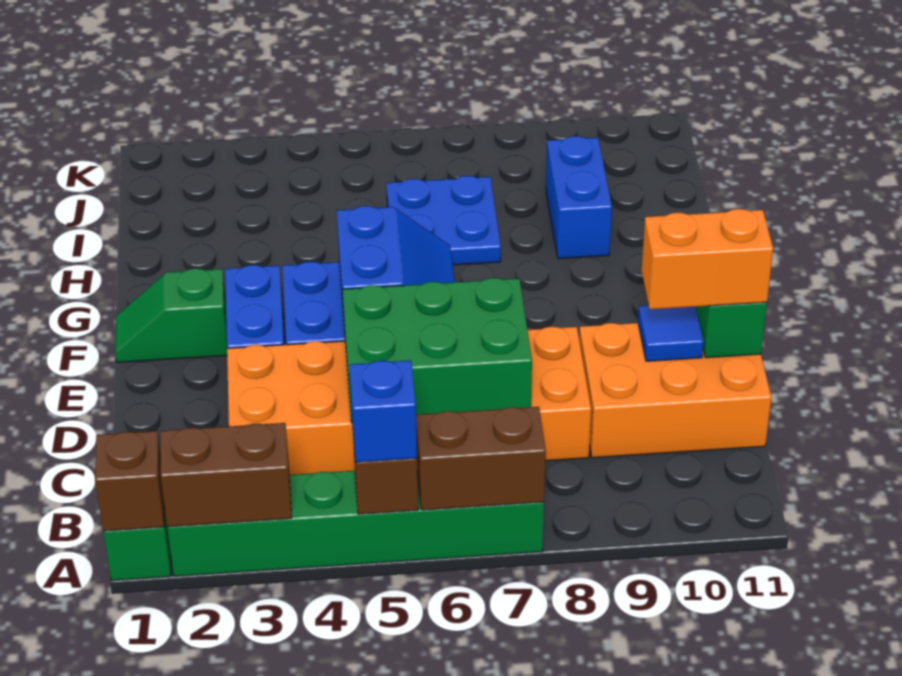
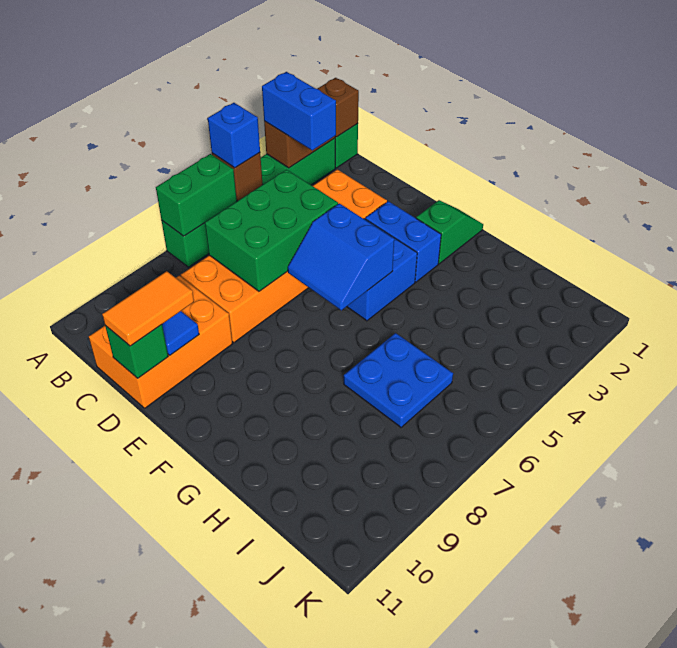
brown brick A6:A7 level 2 -> green brick A6:A7 level 2
orange brick D10:D11 level 3 -> orange tile D10:D11 level 3
blue brick H9:I9 level 1 -> blue brick A3:B3 level 3

